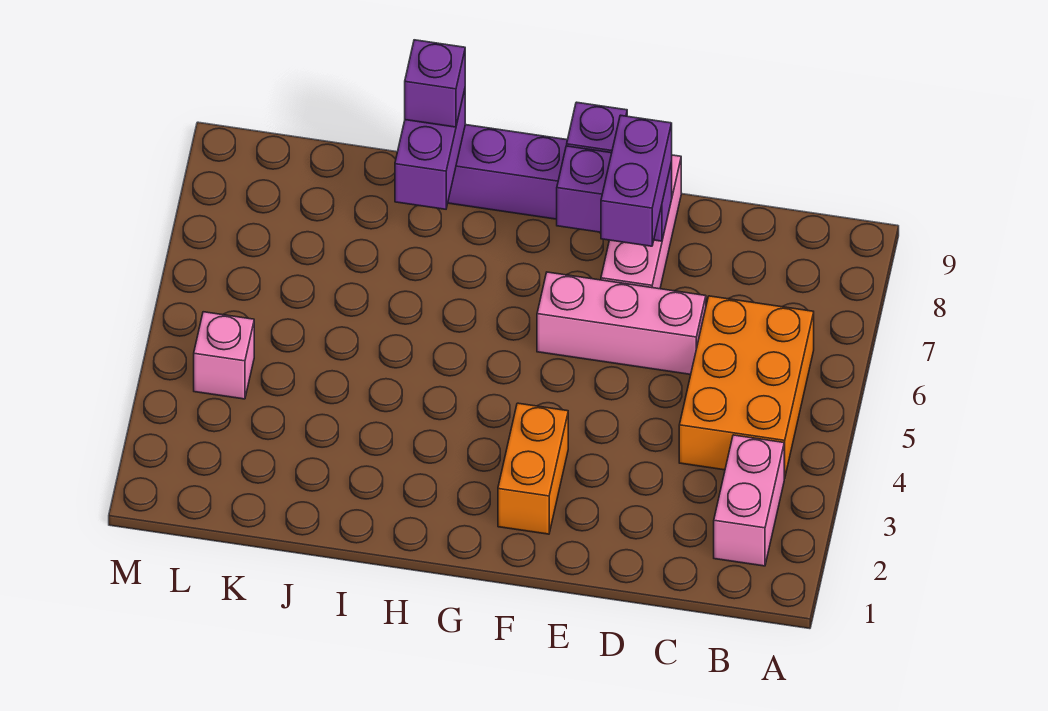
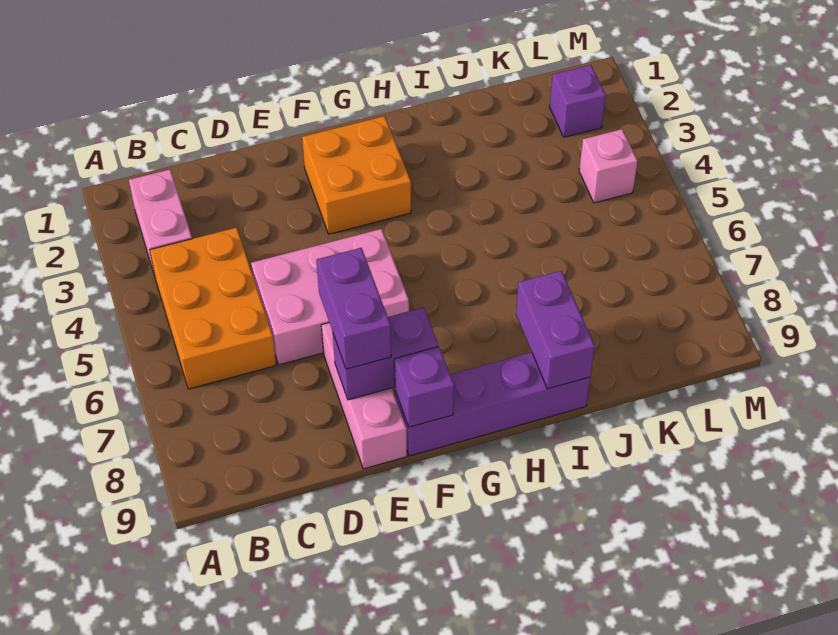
pink brick D6:F6 level 1 -> pink brick D5:F6 level 1
orange brick F2:F3 level 1 -> orange brick F2:G3 level 1
purple brick I9 level 3 -> purple brick L2 level 1

